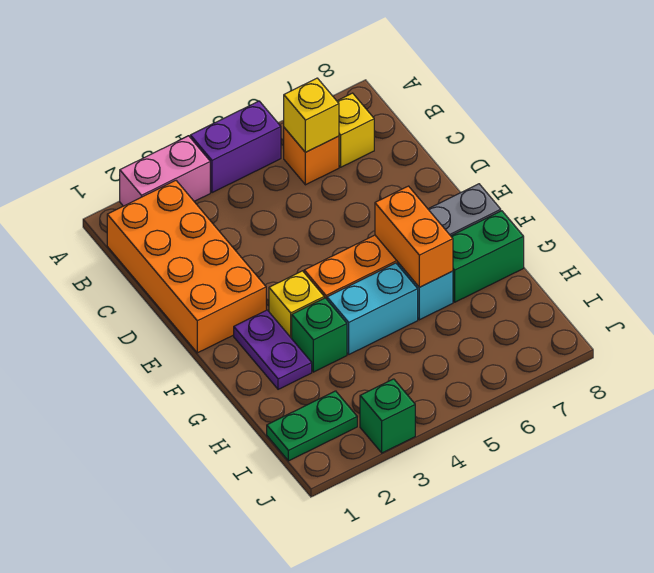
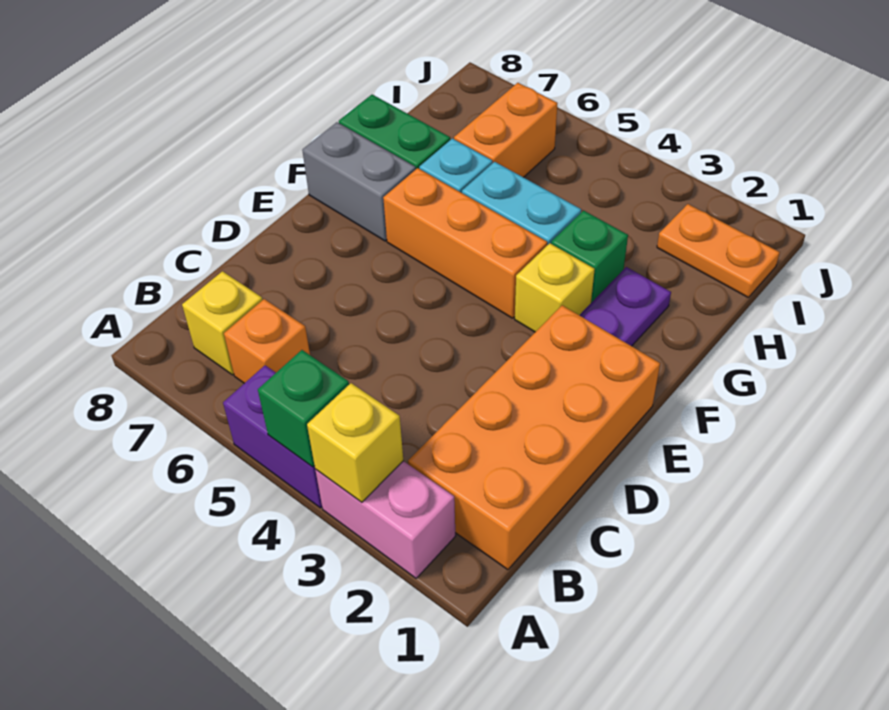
yellow brick B6 level 2 -> yellow brick A3 level 2
orange brick F6:G6 level 2 -> orange brick H6:I6 level 1
green plate I1:I2 level 1 -> orange plate I1:I2 level 1
green brick J3 level 1 -> green brick A4 level 2

